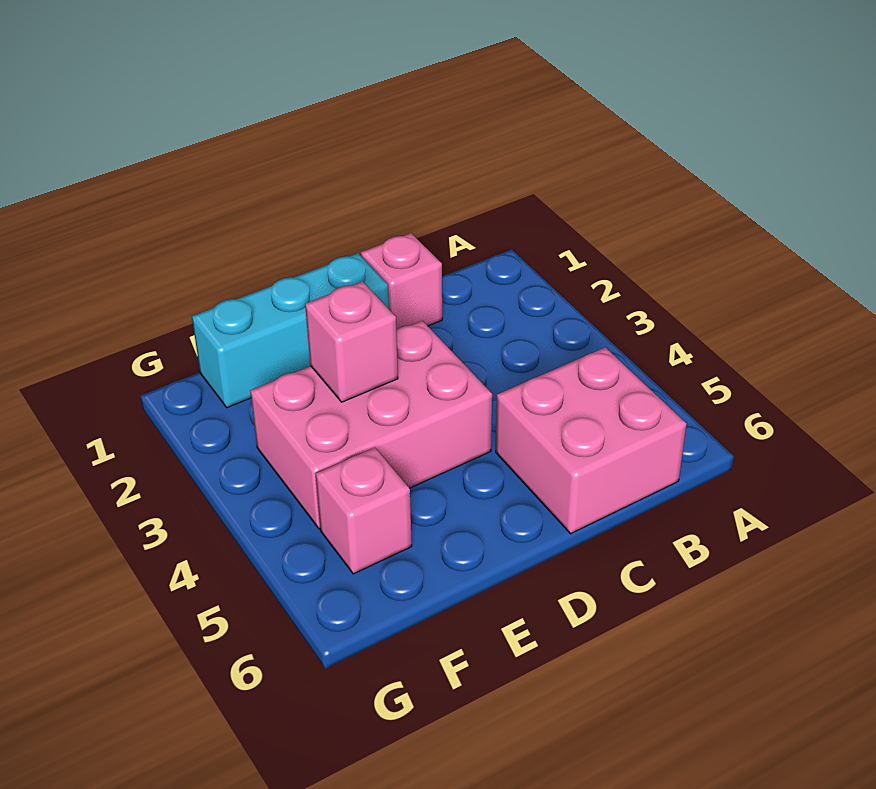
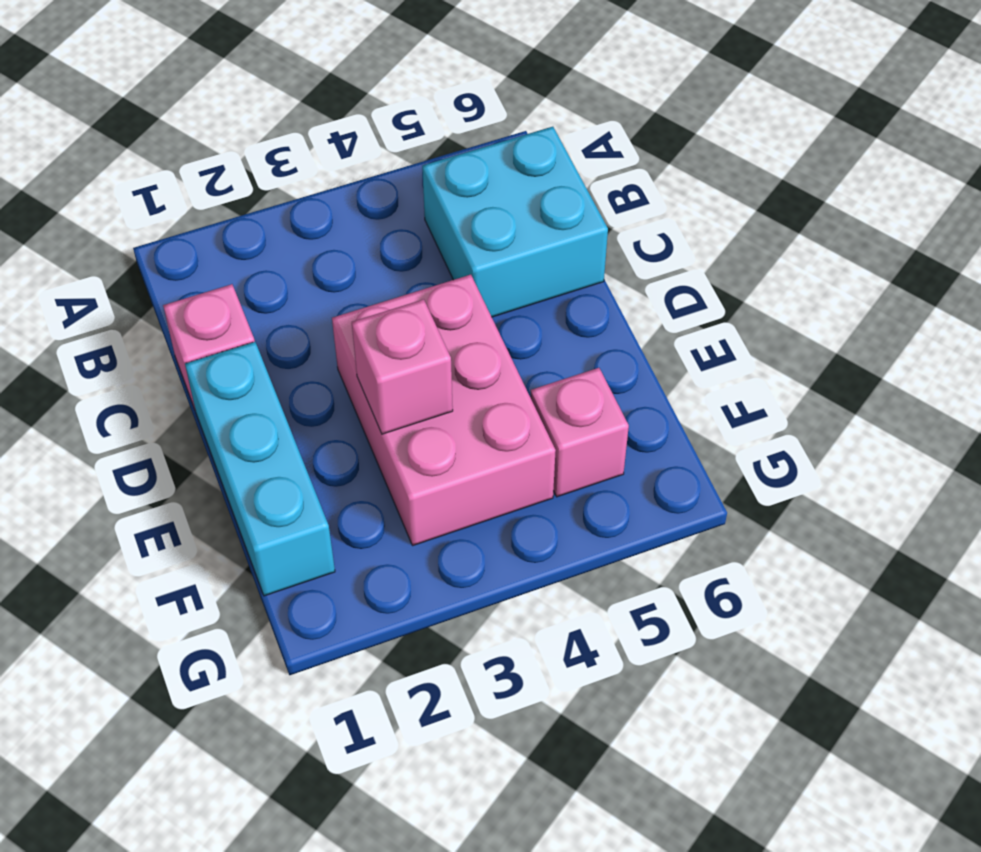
pink brick B5:C6 level 1 -> cyan brick B5:C6 level 1

